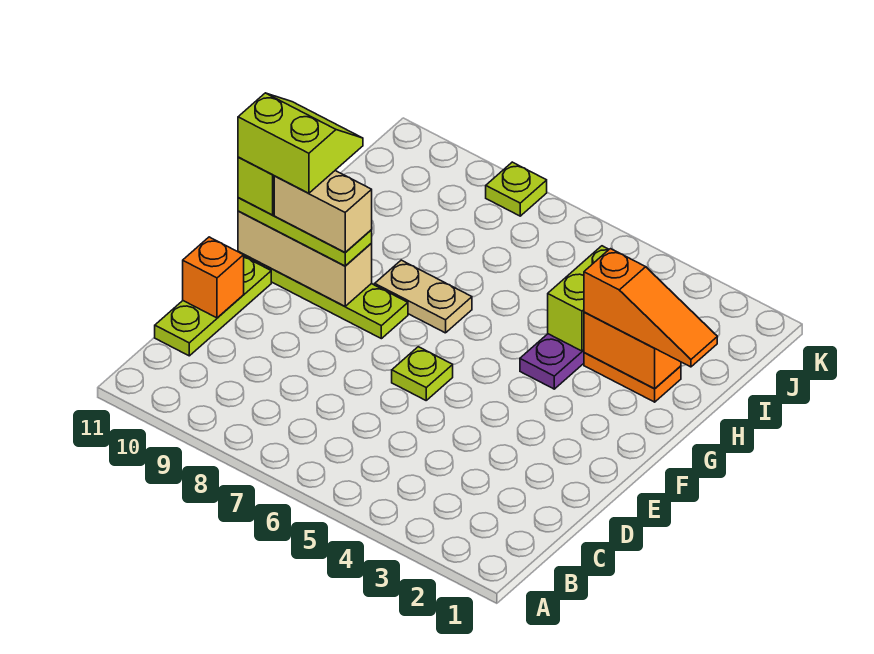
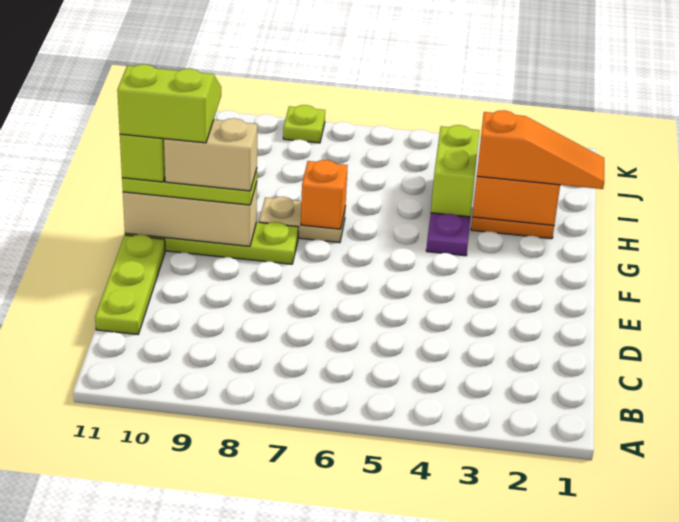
orange brick D11 level 2 -> orange brick G7 level 2
lime plate E6 level 1 -> none

